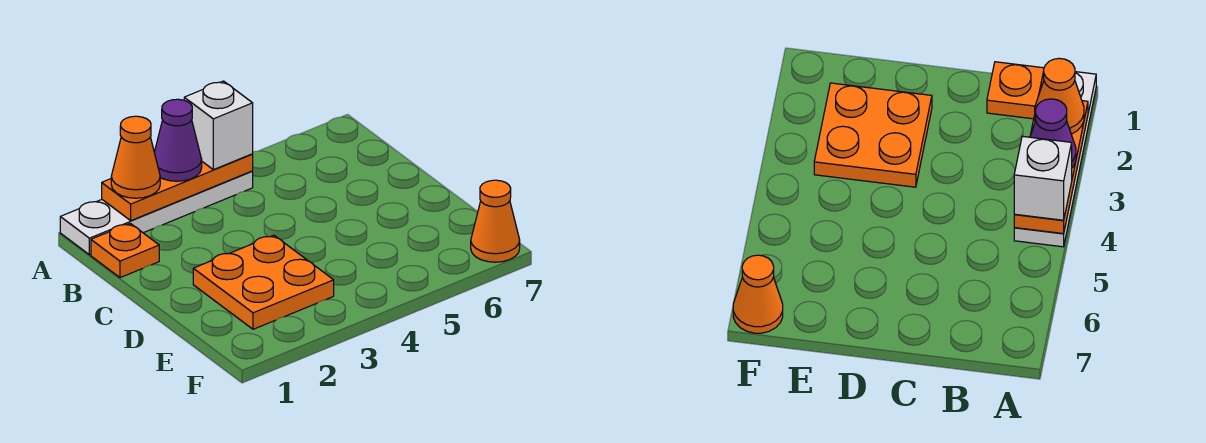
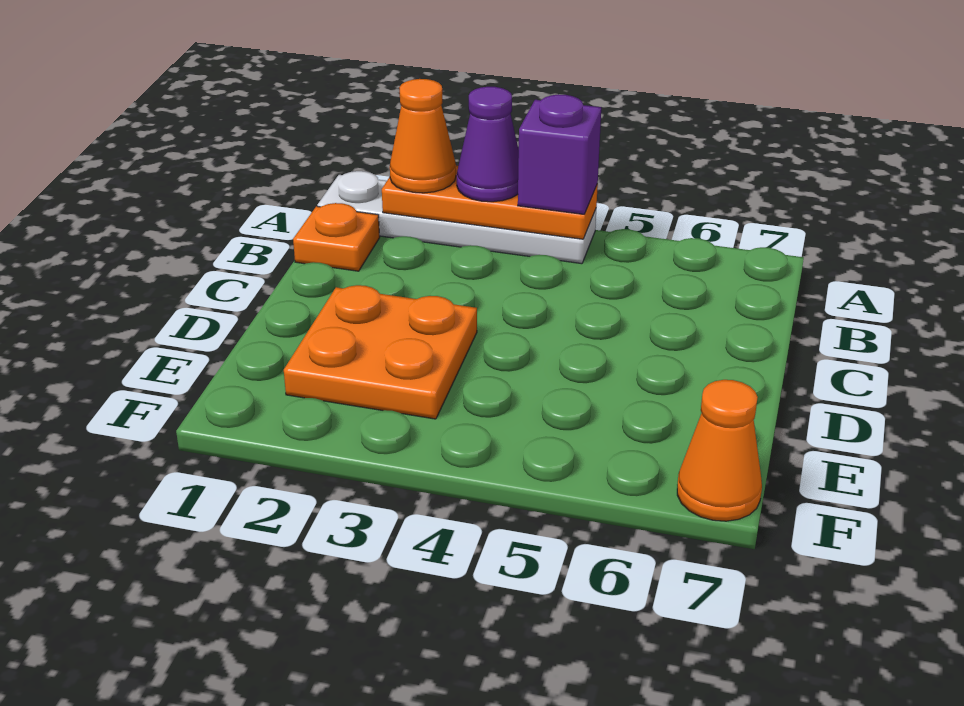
white brick A4 level 3 -> purple brick A4 level 3

